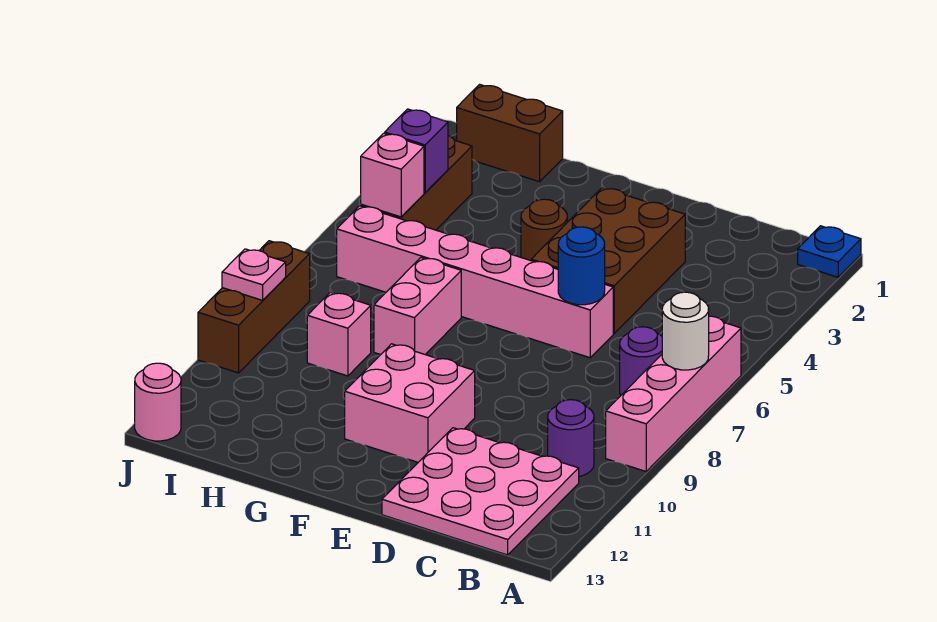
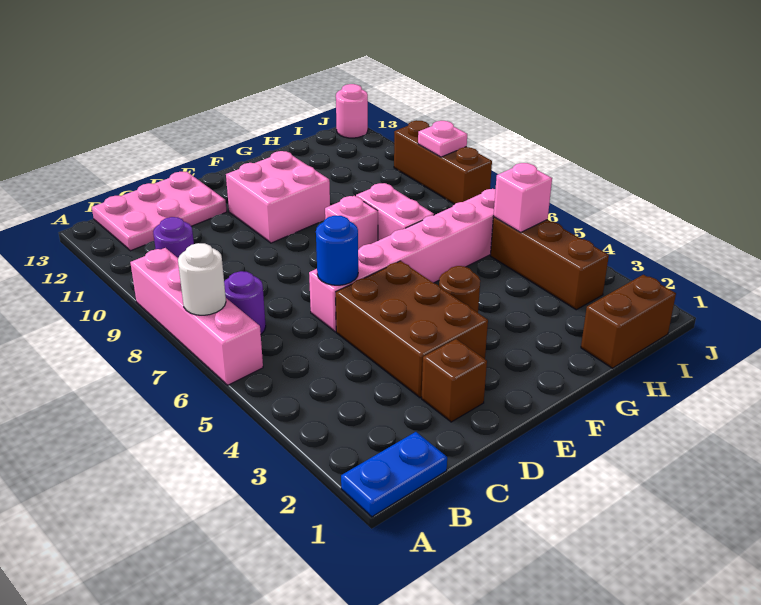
blue plate A1 level 1 -> blue plate A1:B1 level 1
pink plate B11:D13 level 1 -> pink plate B12:D13 level 1
none -> brown brick D2 level 1
pink brick H9 level 1 -> pink brick F8 level 1
purple brick I4 level 2 -> none

